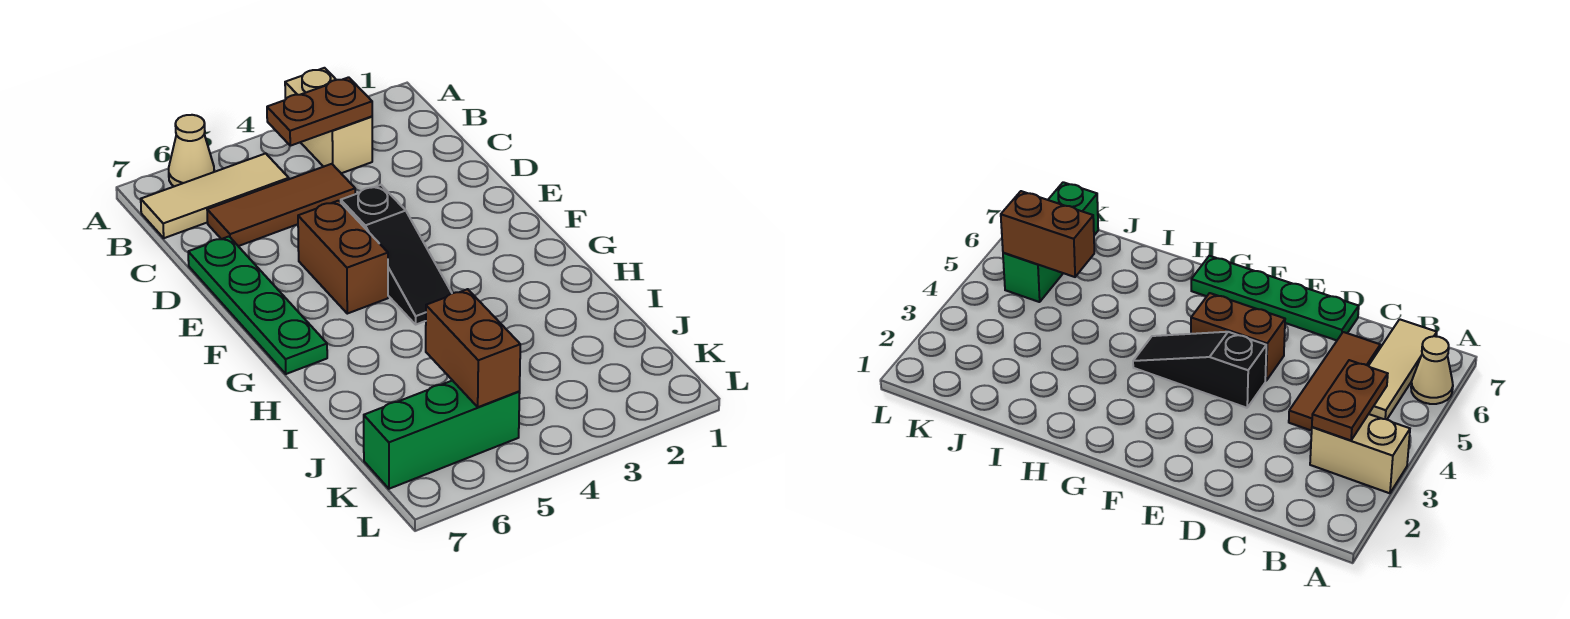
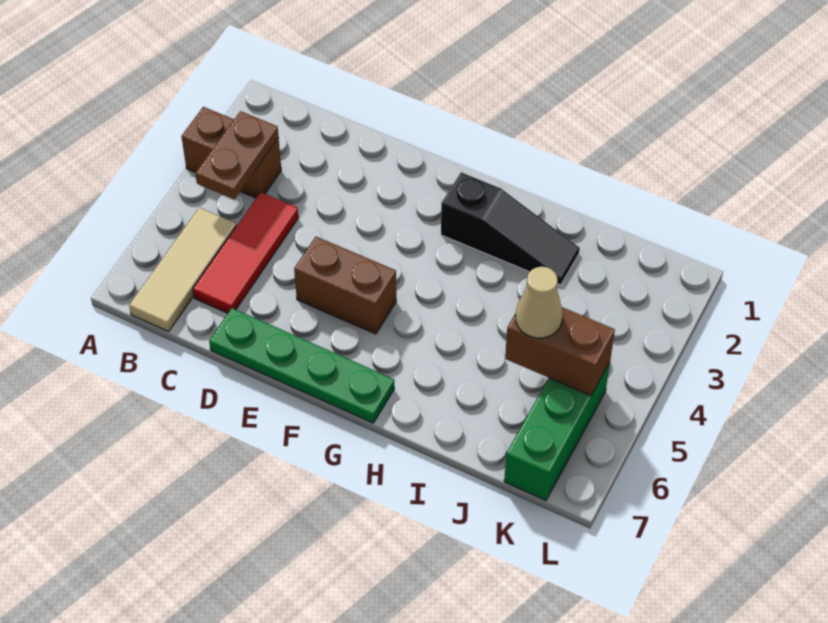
tan brick A3:B3 level 1 -> brown brick A3:B3 level 1
tan cone A6 level 1 -> tan cone J5 level 3
brown tile C4:C6 level 1 -> red tile C4:C6 level 1
black slope E4:G4 level 1 top E -> black slope G2:I2 level 1 top G

